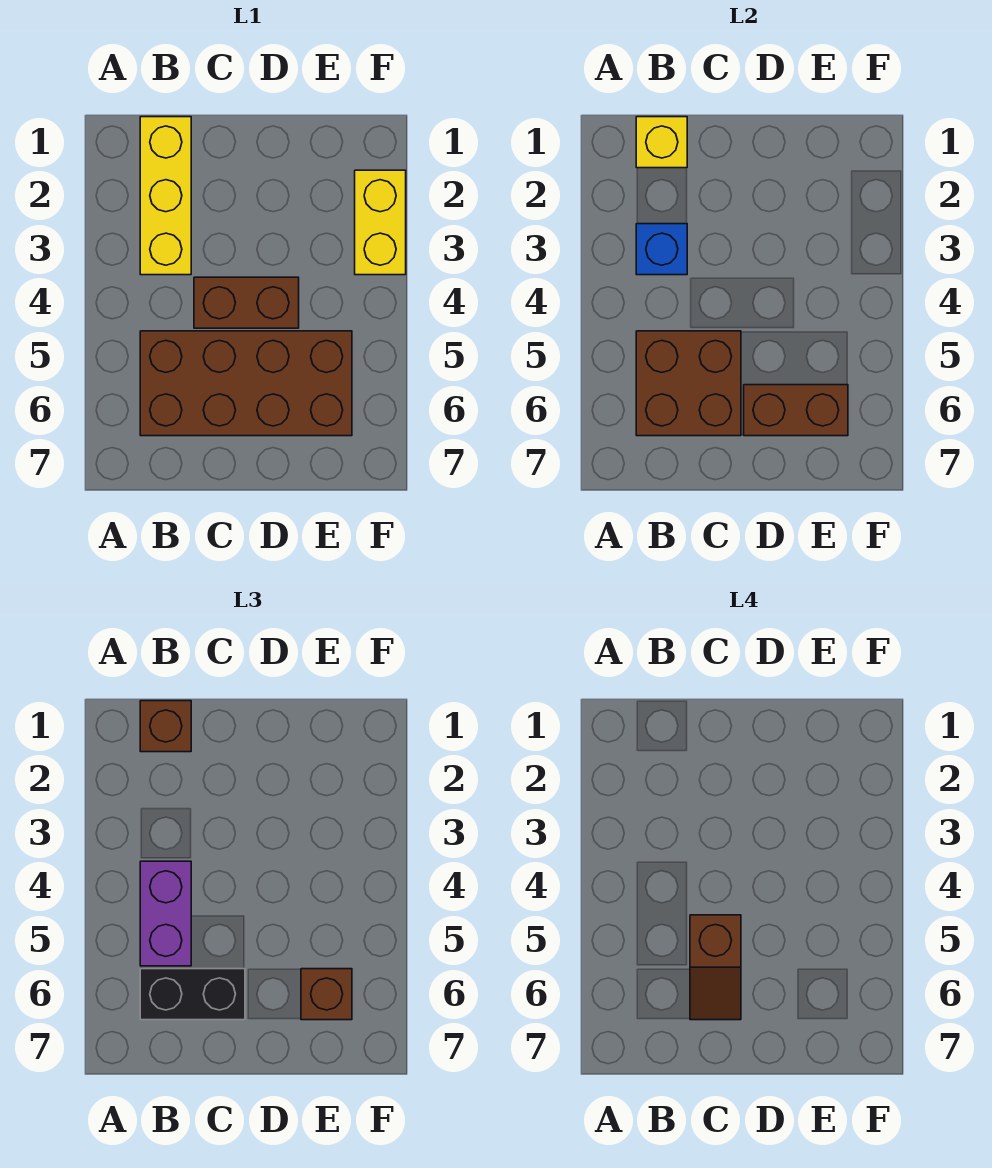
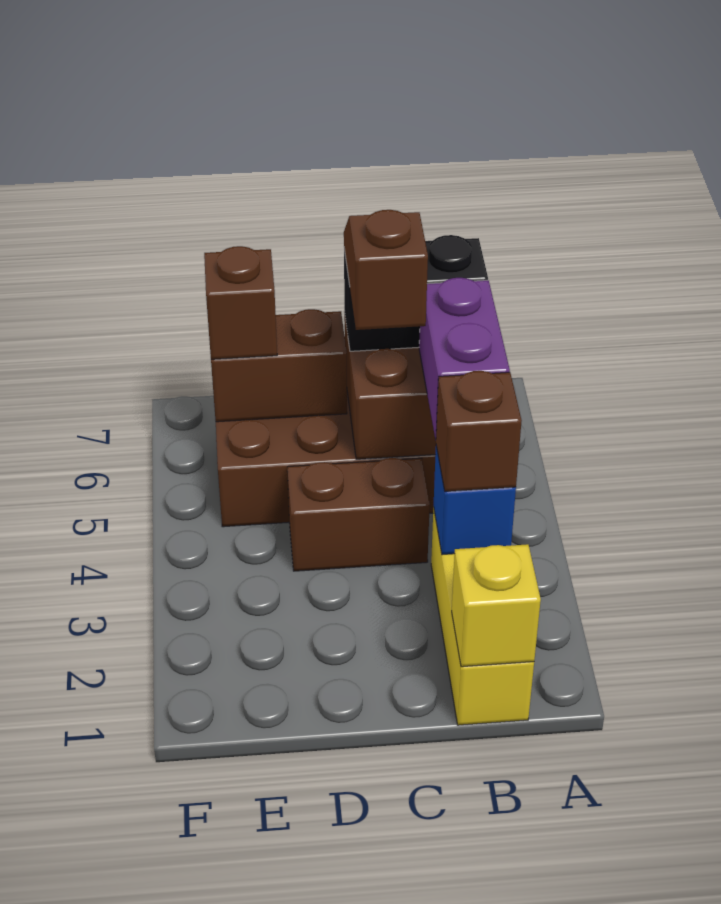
brown brick B1 level 3 -> brown brick B3 level 3
yellow brick F2:F3 level 1 -> none

